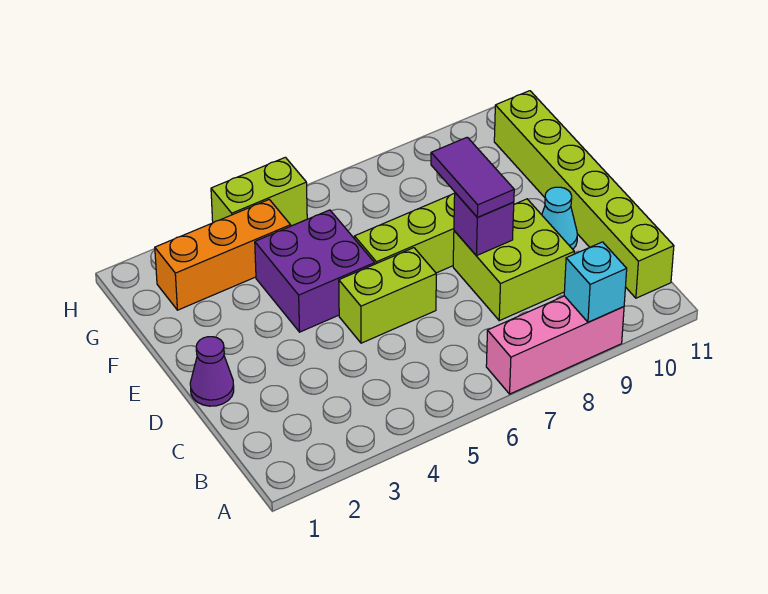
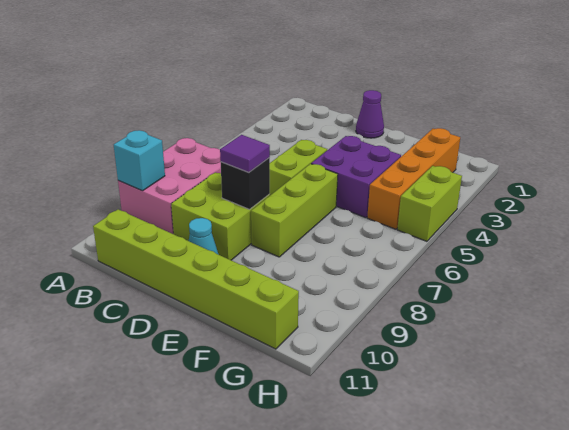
pink brick A7:A9 level 1 -> pink brick A7:B9 level 1
purple brick D8 level 2 -> black brick D8 level 2
purple tile D8:E8 level 3 -> purple tile D8 level 3
orange brick G2:G4 level 1 -> orange brick G2:G5 level 1

